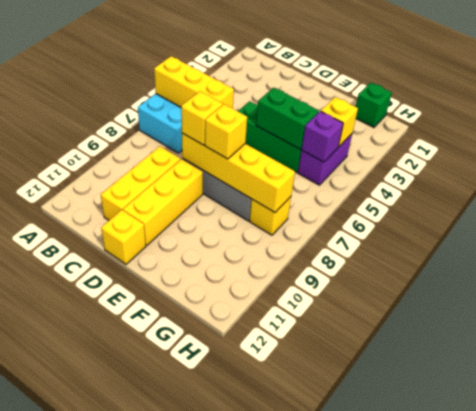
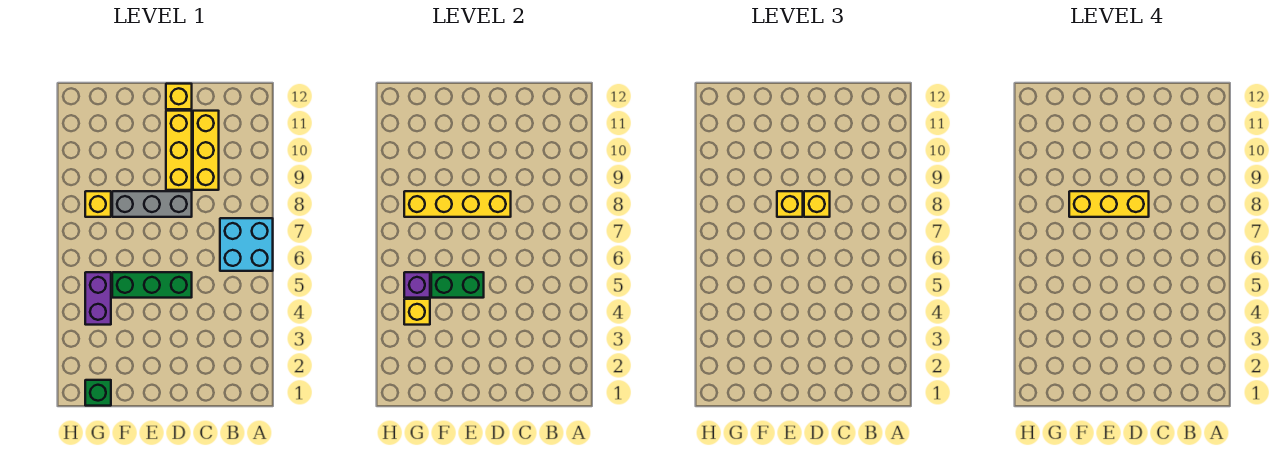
yellow brick A6:C6 level 2 -> yellow brick D8:F8 level 4

